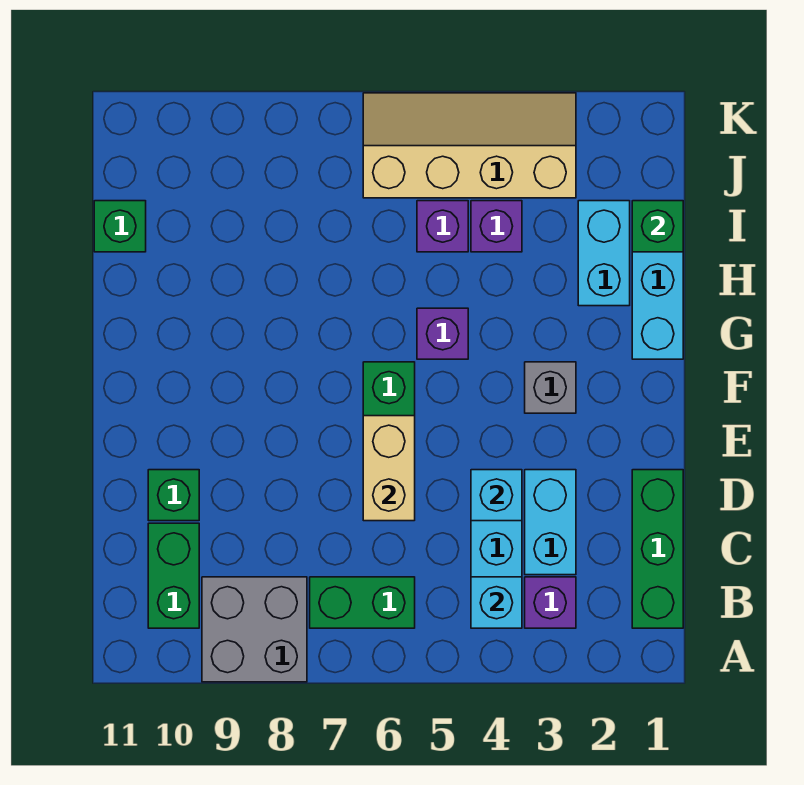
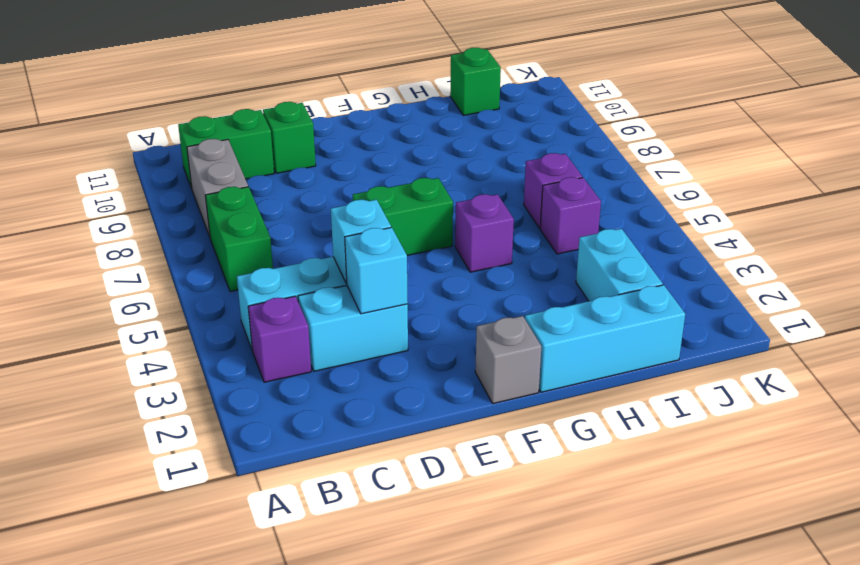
grey brick A8:B9 level 1 -> grey brick B8:B9 level 1
green brick B1:D1 level 1 -> none
cyan brick B4 level 2 -> cyan brick D3 level 2
tan brick D6:E6 level 2 -> none
grey brick F3 level 1 -> grey brick F1 level 1
cyan brick H2:I2 level 1 -> cyan brick I2:I3 level 1
green brick I1 level 2 -> none
purple brick I4 level 1 -> purple brick I6 level 1
tan slope J3:K6 level 1 top J -> none

